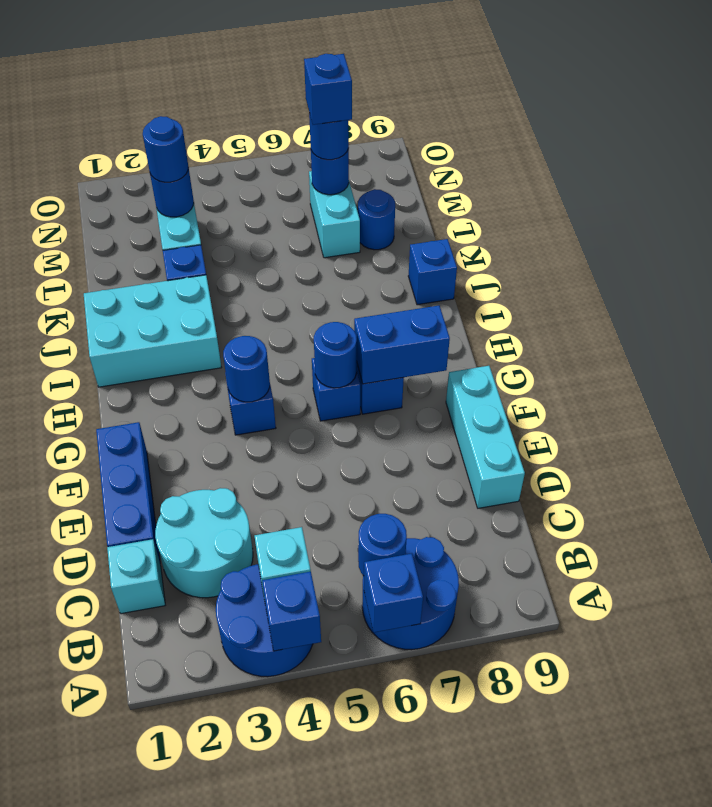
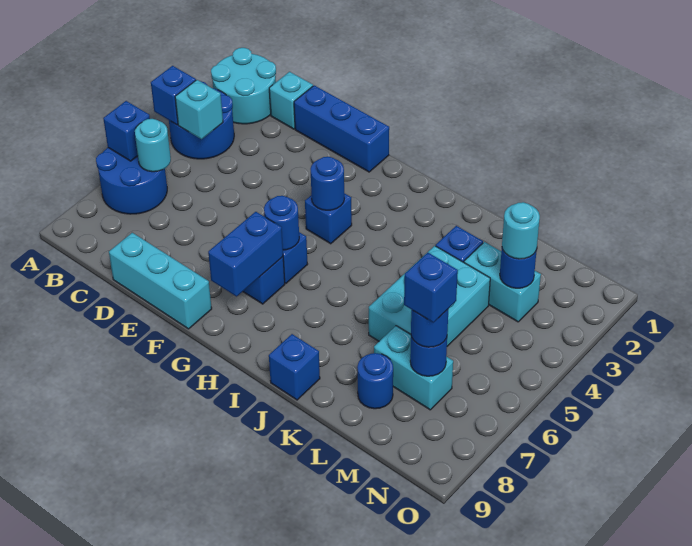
blue round brick B6 level 2 -> cyan round brick B6 level 2
cyan round brick C2:D3 level 1 -> cyan round brick A1:B2 level 1
cyan brick I1:J3 level 1 -> cyan brick K4:L6 level 1
blue round brick M3 level 3 -> cyan round brick M3 level 3

